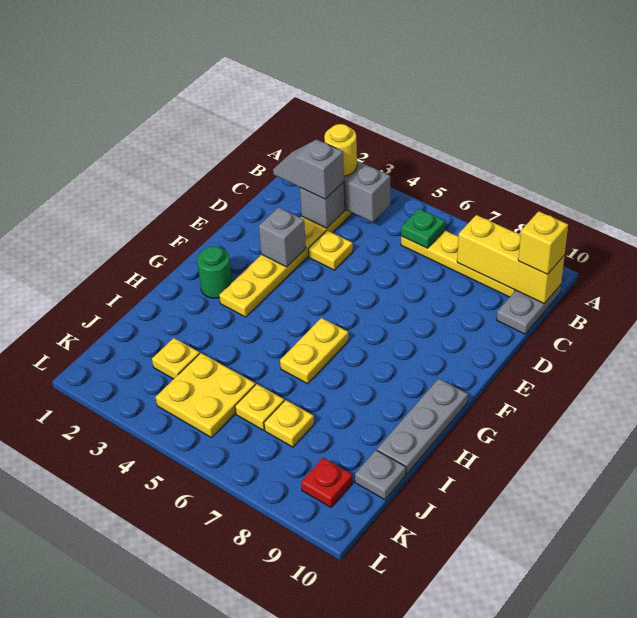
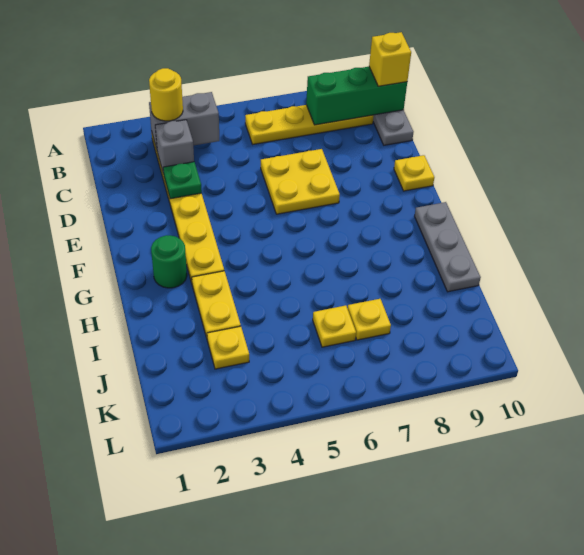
green plate B6 level 2 -> green plate D3 level 2
yellow brick B8:B10 level 2 -> green brick B8:B10 level 2
grey slope C2:C3 level 3 top 3 -> none
yellow plate D4 level 1 -> yellow plate E10 level 1
grey brick E3 level 2 -> none
yellow plate G6:H6 level 1 -> yellow plate H3:I3 level 1
yellow plate J4:K5 level 1 -> yellow plate D6:E7 level 1
grey plate J10 level 1 -> none
red plate K9 level 1 -> none

